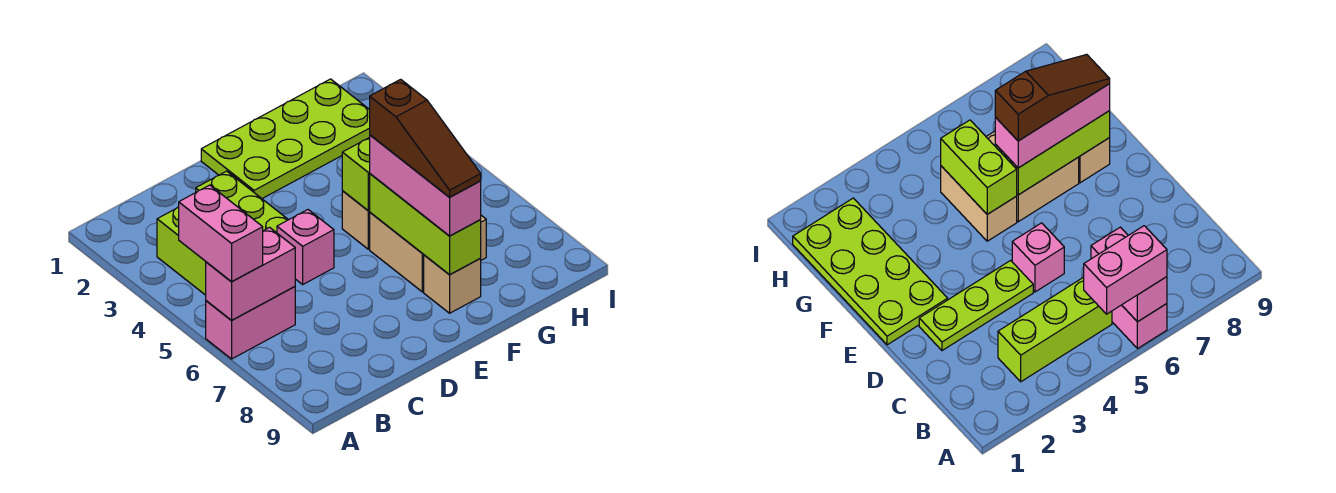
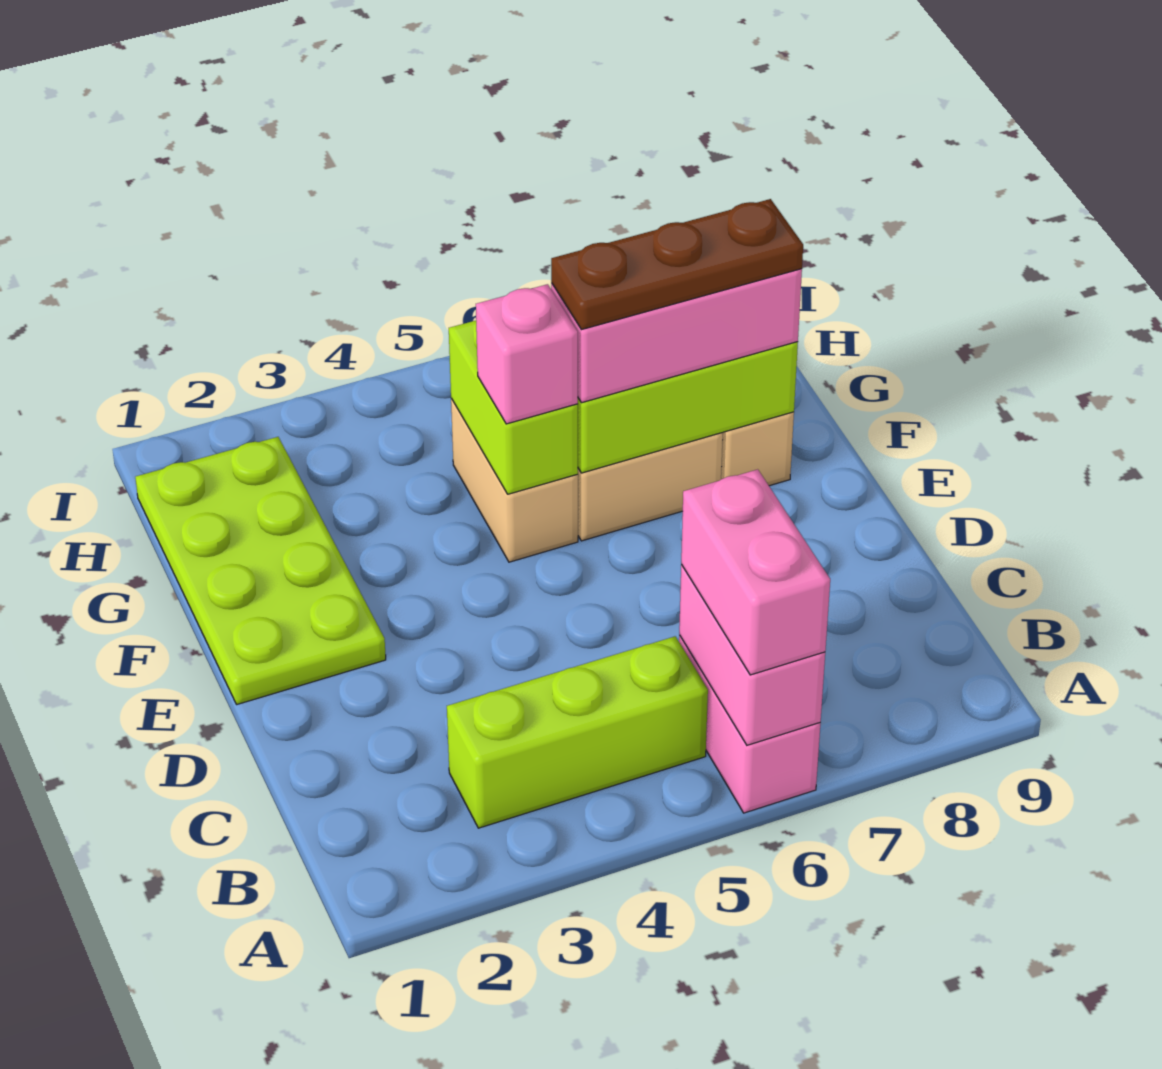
pink brick A5:A6 level 3 -> pink brick A6:B6 level 3
lime plate D2:D4 level 1 -> none
pink brick D5 level 1 -> pink brick F5 level 3
brown slope F6:F8 level 4 top 6 -> brown plate F6:F8 level 4

